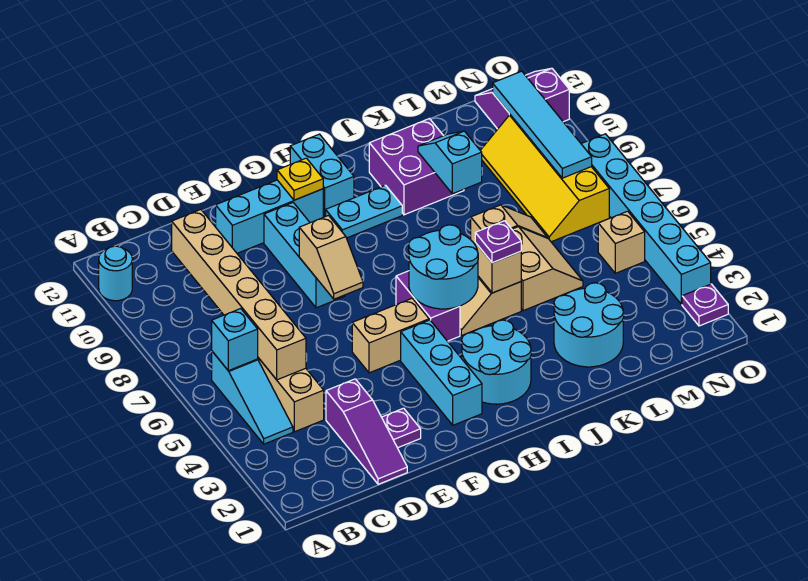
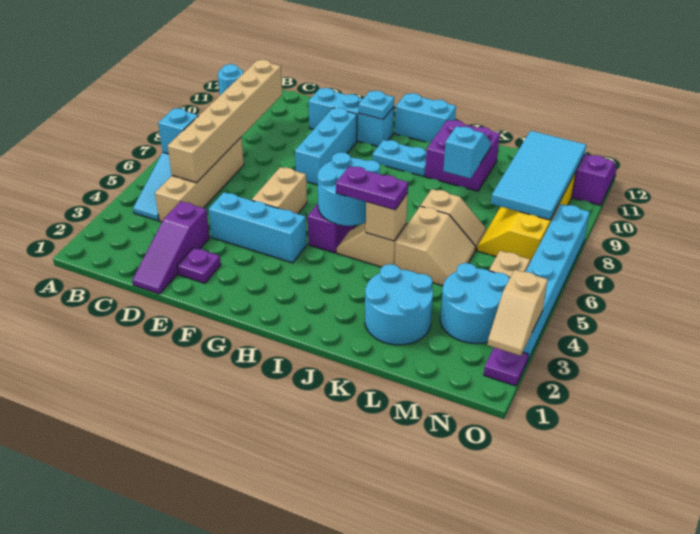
tan brick F5:G5 level 1 -> tan brick F5:F6 level 1
tan slope F7:F8 level 2 top 8 -> tan slope O2:O3 level 2 top 3
cyan brick G2:G4 level 1 -> cyan brick E4:G4 level 1
yellow plate G11 level 2 -> cyan plate G11 level 2
cyan round brick H2:I3 level 1 -> cyan round brick M3:N4 level 1
cyan brick H11:H12 level 1 -> cyan brick H12:I12 level 1
purple plate J5 level 3 -> purple plate I5:J5 level 3
cyan tile N8:N11 level 2 -> cyan tile M8:N11 level 2

